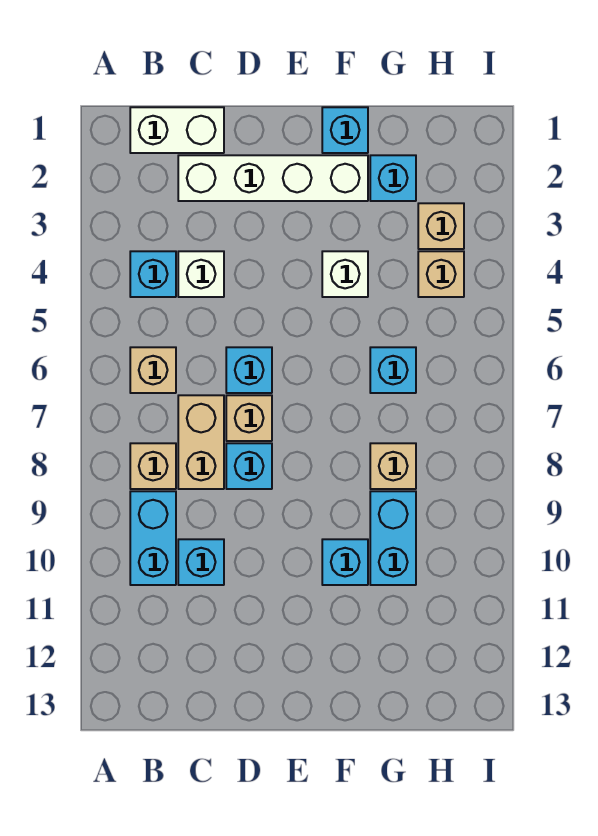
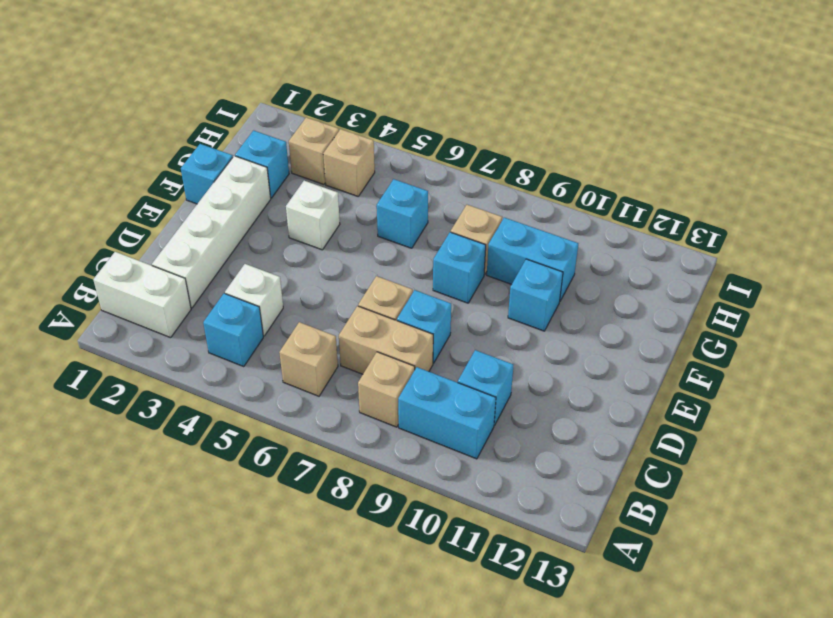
white brick B1:C1 level 1 -> white brick B1:B2 level 1
cyan brick D6 level 1 -> cyan brick F8 level 1

